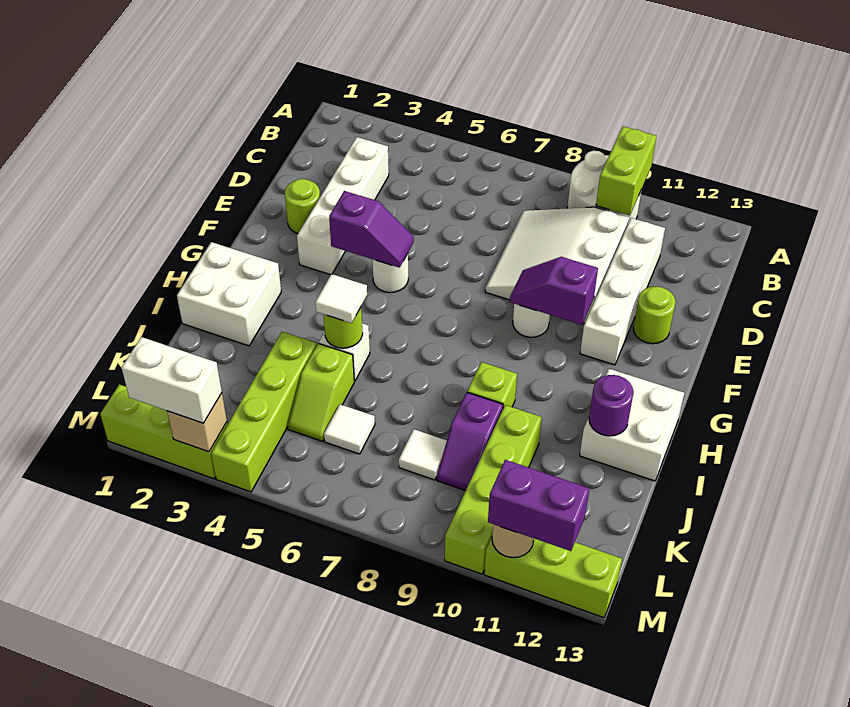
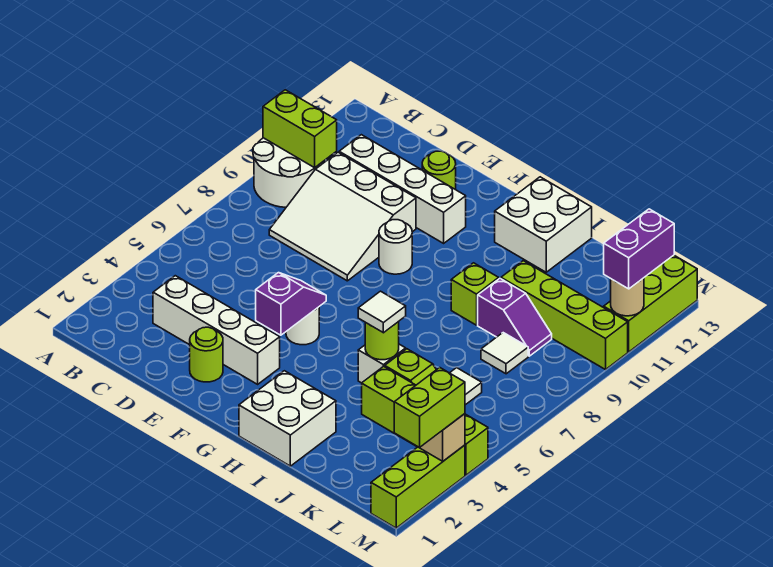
purple slope F9:F10 level 2 top 10 -> none
purple round brick I12 level 2 -> none
white brick M2:M3 level 3 -> lime brick M2:M3 level 3

